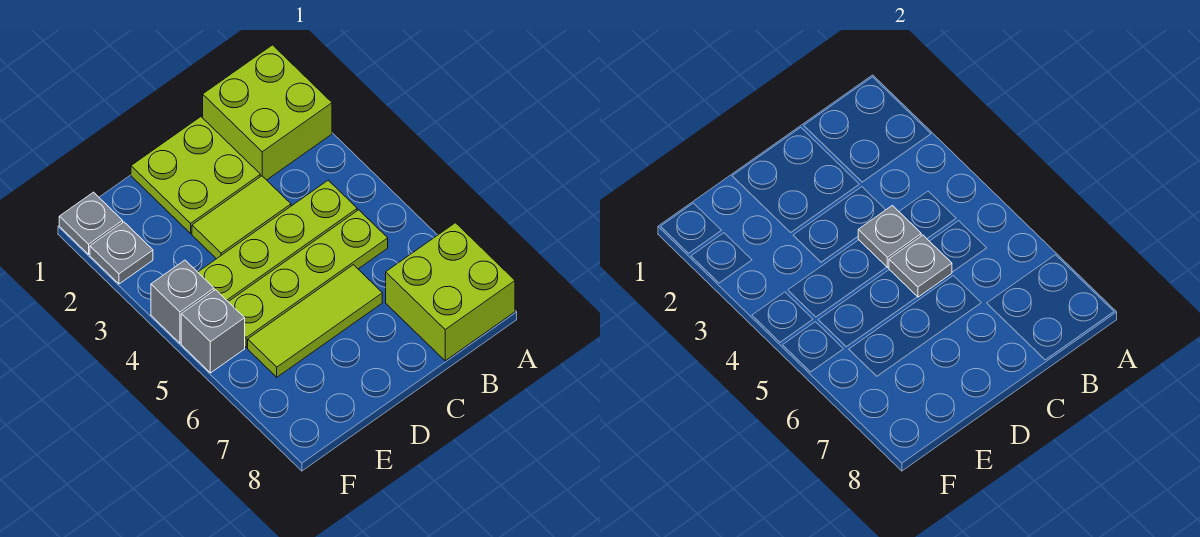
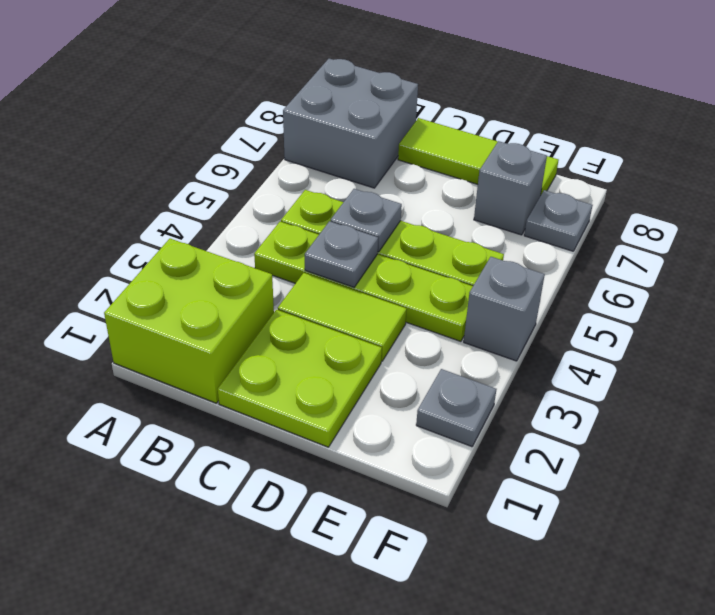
lime brick A7:B8 level 1 -> grey brick A7:B8 level 1
lime tile C6:E6 level 1 -> lime tile C8:E8 level 1
grey plate F1 level 1 -> grey plate F7 level 1
grey brick F5 level 1 -> grey brick E7 level 1

